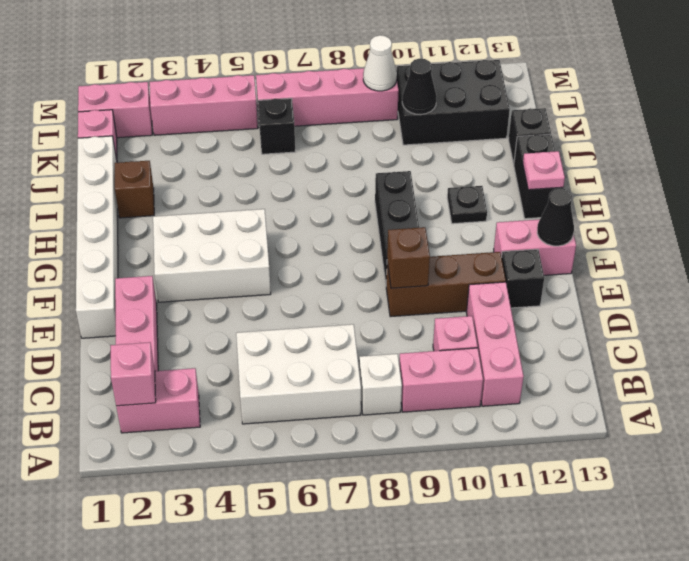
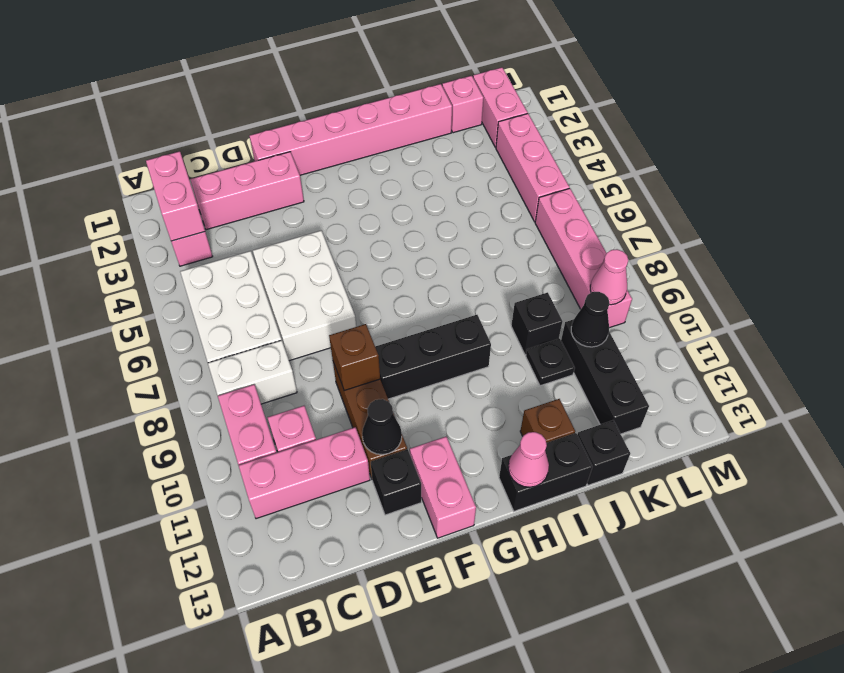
pink brick B2 level 2 -> pink brick B2:B3 level 2
white brick B8 level 1 -> white brick B8:C8 level 1
white brick E1:J1 level 1 -> pink brick E1:J1 level 1
white brick F3:G5 level 1 -> white brick D5:E7 level 1
black cone F13 level 2 -> black cone E11 level 2
black plate H11 level 1 -> black plate J10 level 1
pink plate H13 level 2 -> pink cone H13 level 2
brown brick I2 level 1 -> brown brick I12 level 1
black brick K6 level 1 -> black brick J9 level 1
black brick K10:L12 level 1 -> black brick K10:K12 level 1
white cone L9 level 2 -> pink cone L9 level 2

